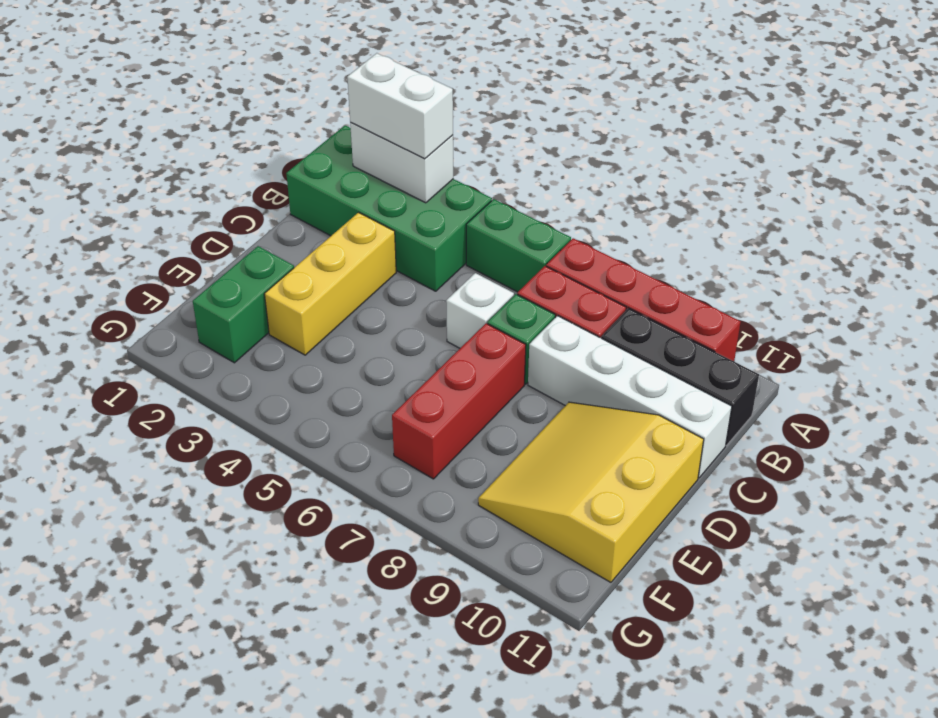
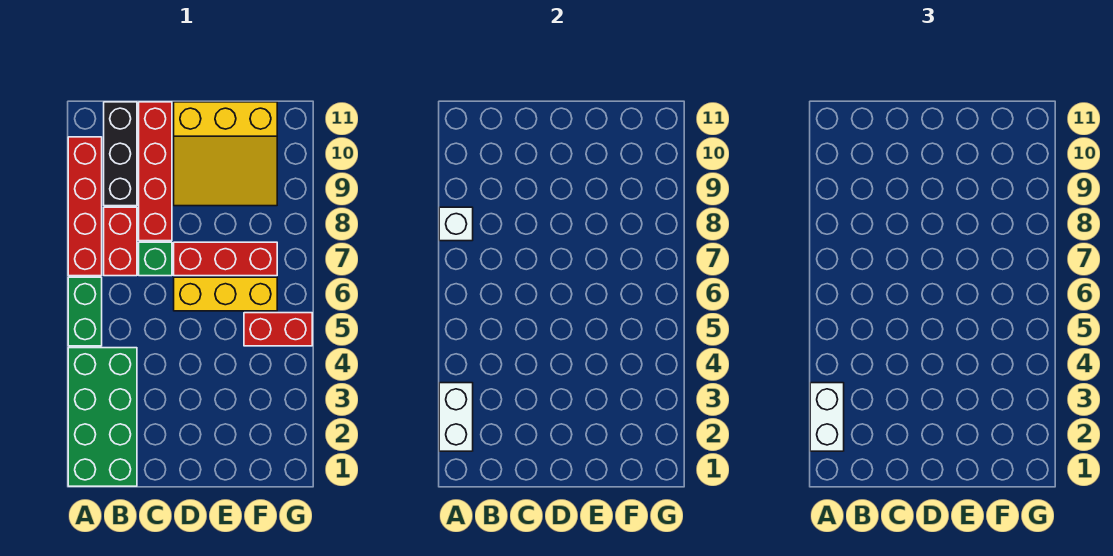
yellow brick C3:E3 level 1 -> yellow brick D6:F6 level 1
white brick C6 level 1 -> white brick A8 level 2
white brick C8:C11 level 1 -> red brick C8:C11 level 1
green brick E2:F2 level 1 -> none
none -> red brick F5:G5 level 1

